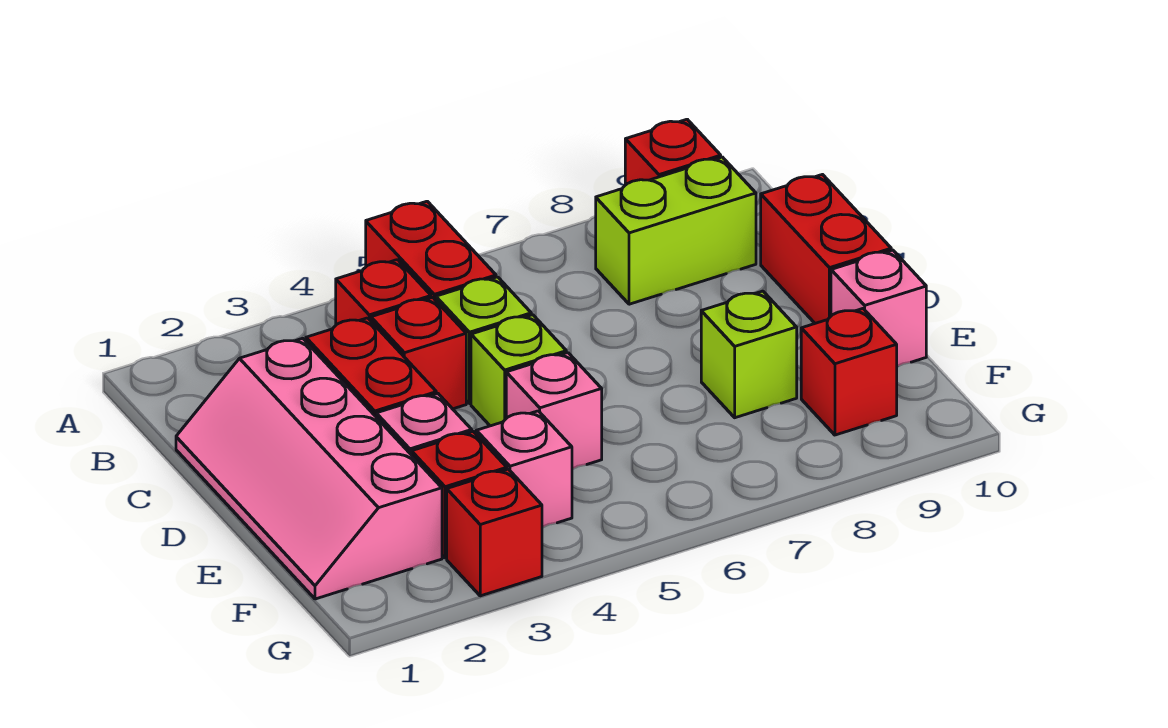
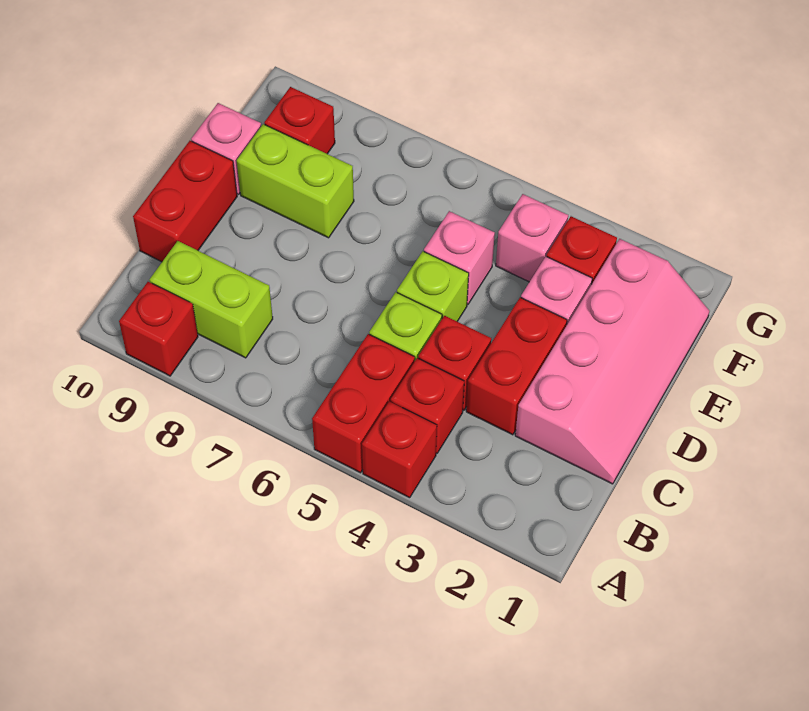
lime brick E8 level 1 -> lime brick E8:E9 level 1
red brick G3 level 1 -> red brick A4 level 1

